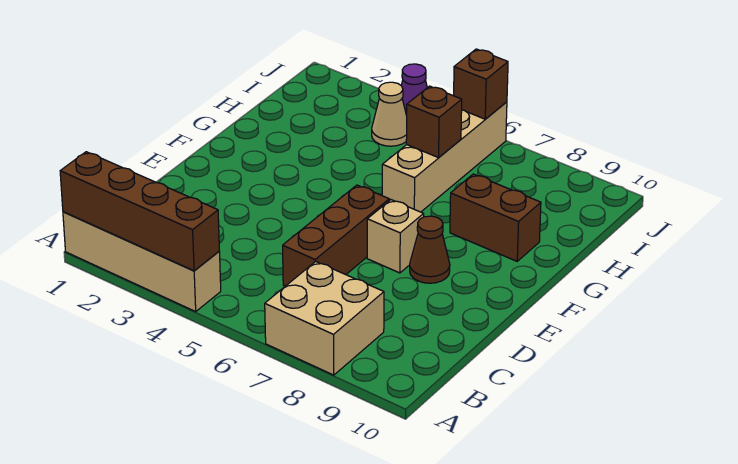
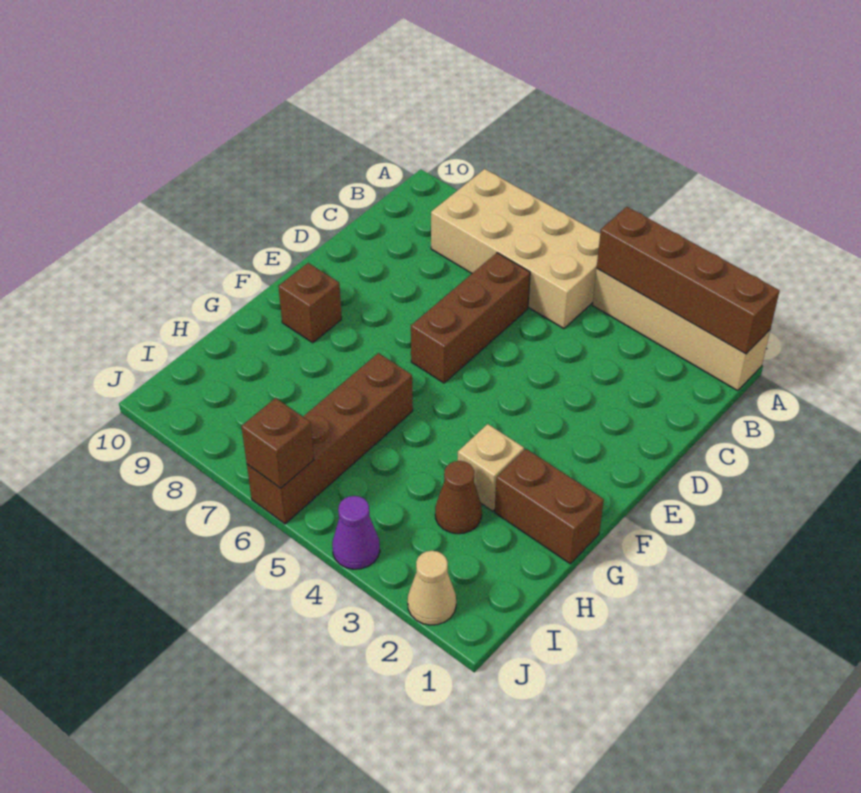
tan brick A7:B8 level 1 -> tan brick A5:B8 level 1
tan brick E7 level 1 -> tan brick G3 level 1
brown cone E8 level 1 -> brown cone H3 level 1
tan brick G6:J6 level 1 -> brown brick G6:J6 level 1
brown brick G8:G9 level 1 -> brown brick G1:G2 level 1
brown brick H6 level 2 -> brown brick F9 level 1
tan cone I4 level 1 -> tan cone J2 level 1

